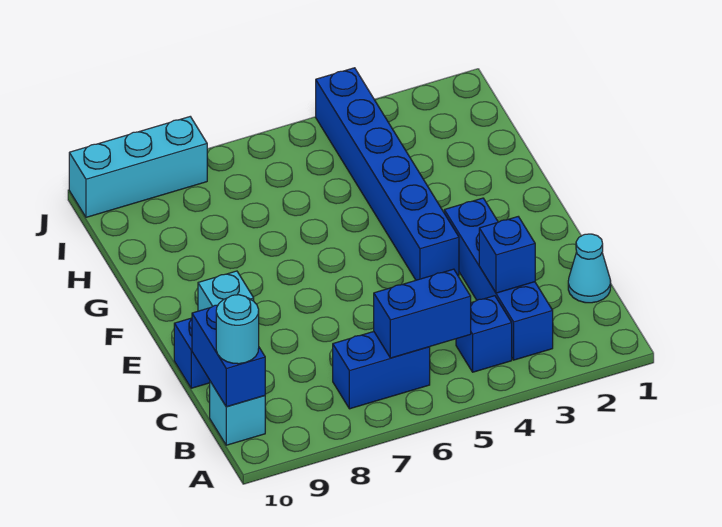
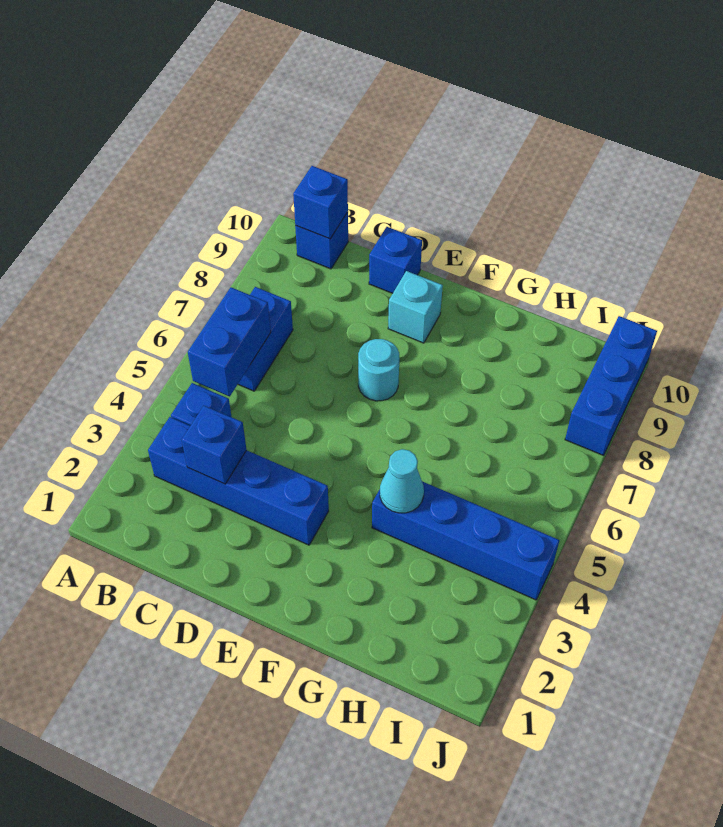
cyan brick B10 level 1 -> blue brick B10 level 1
blue brick B10:C10 level 2 -> blue brick B10 level 2
cyan round brick B10 level 3 -> cyan round brick E7 level 1
cyan cone C1 level 1 -> cyan cone G4 level 2
blue brick E4:J4 level 1 -> blue brick G4:J4 level 1
cyan brick J8:J10 level 1 -> blue brick J8:J10 level 1

